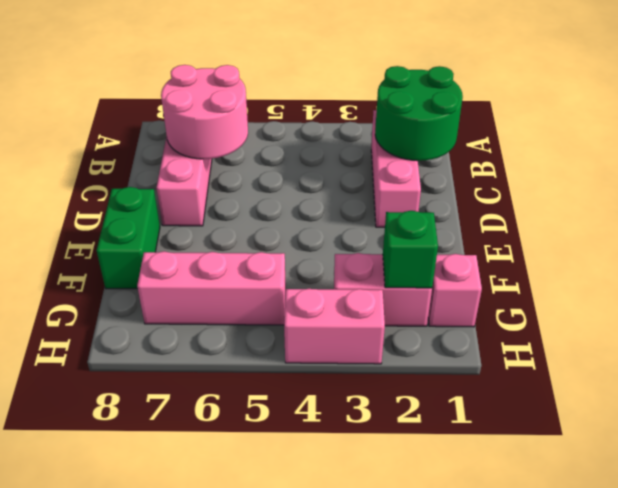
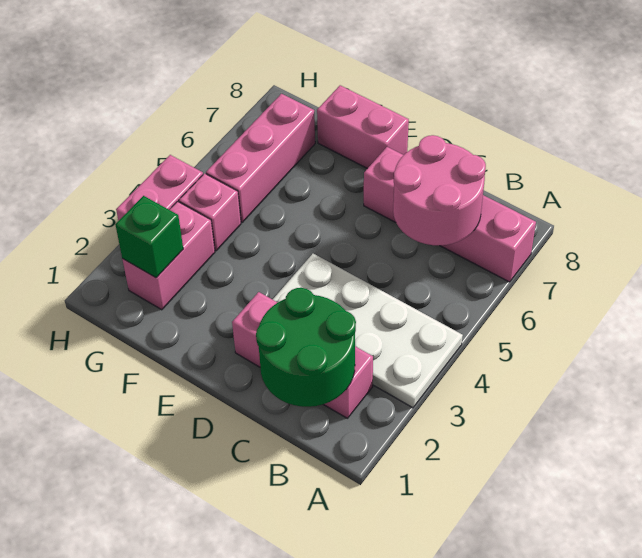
none -> white plate A3:D4 level 1
green brick E8:F8 level 1 -> pink brick E8:F8 level 1
pink brick G1 level 1 -> pink brick G4 level 1

